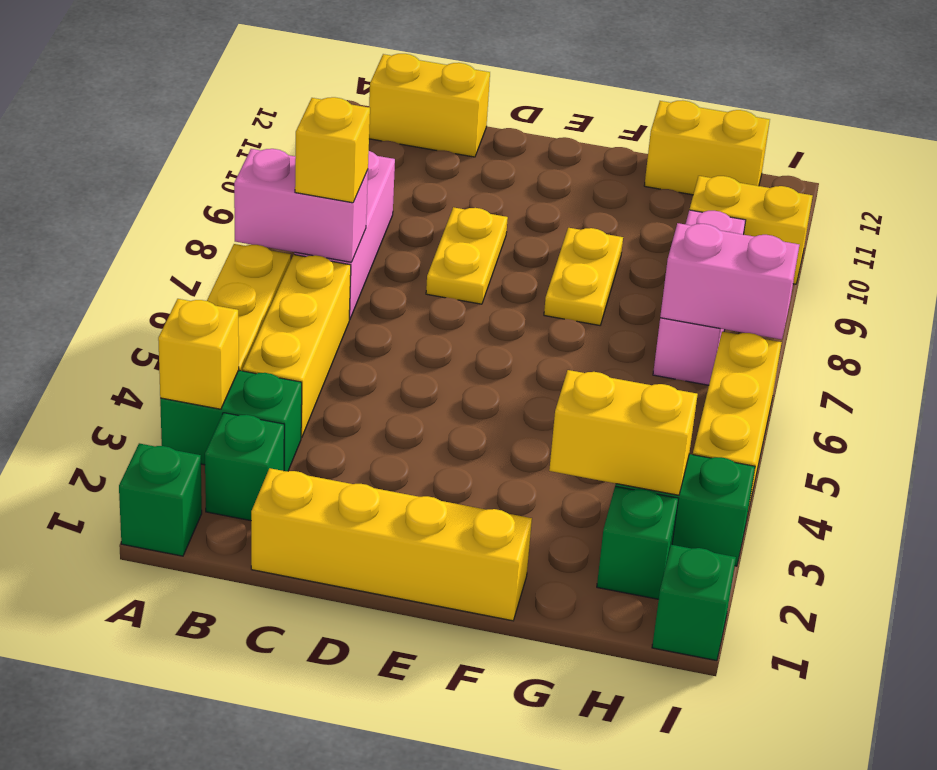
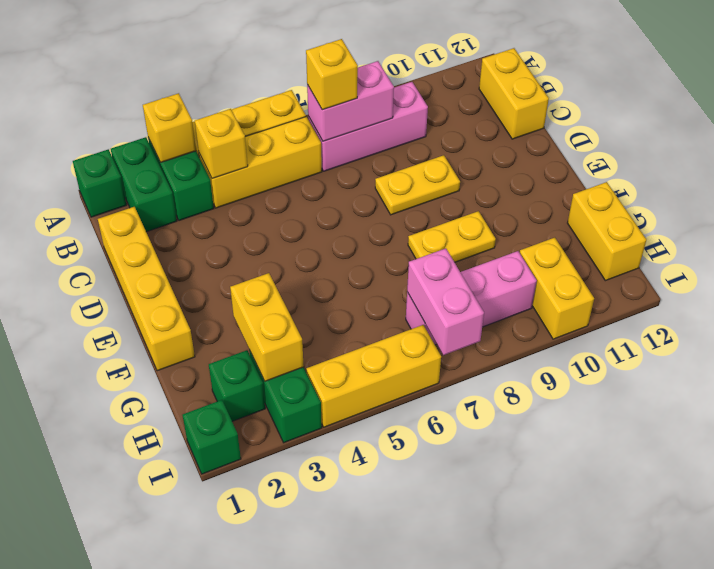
pink brick A7:B7 level 2 -> pink brick B7:B8 level 2
green brick B2 level 1 -> green brick A2:B2 level 1
none -> yellow brick B4 level 2

